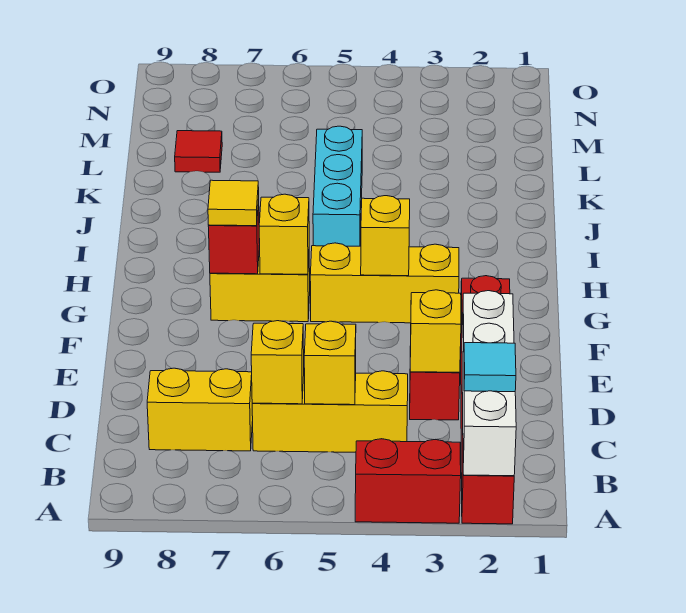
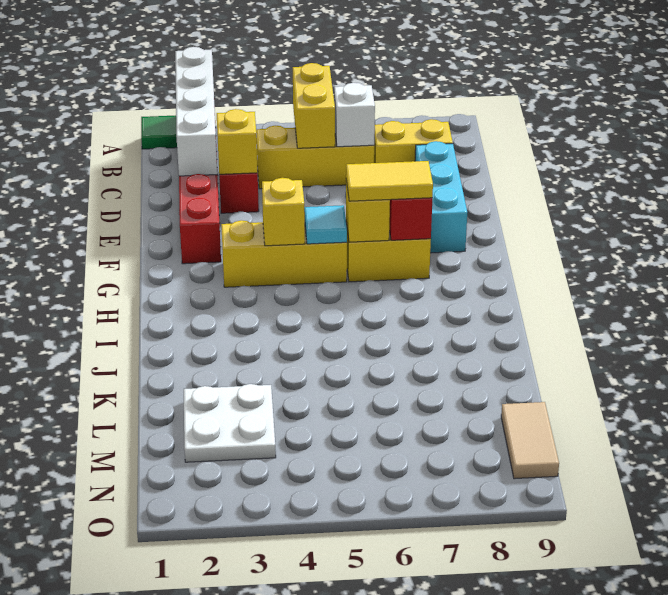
none -> green tile A1 level 1
red brick A3:A4 level 1 -> none
cyan tile B2 level 3 -> cyan tile G5 level 2
yellow brick C5 level 2 -> yellow brick B5:C5 level 2
yellow brick C6 level 2 -> white brick C6 level 2
yellow tile G7 level 3 -> yellow tile G6:G7 level 3
cyan brick I5:K5 level 1 -> cyan brick D8:F8 level 1
none -> white plate L2:M3 level 1
red tile L8 level 1 -> none
none -> tan tile M9:N9 level 1

